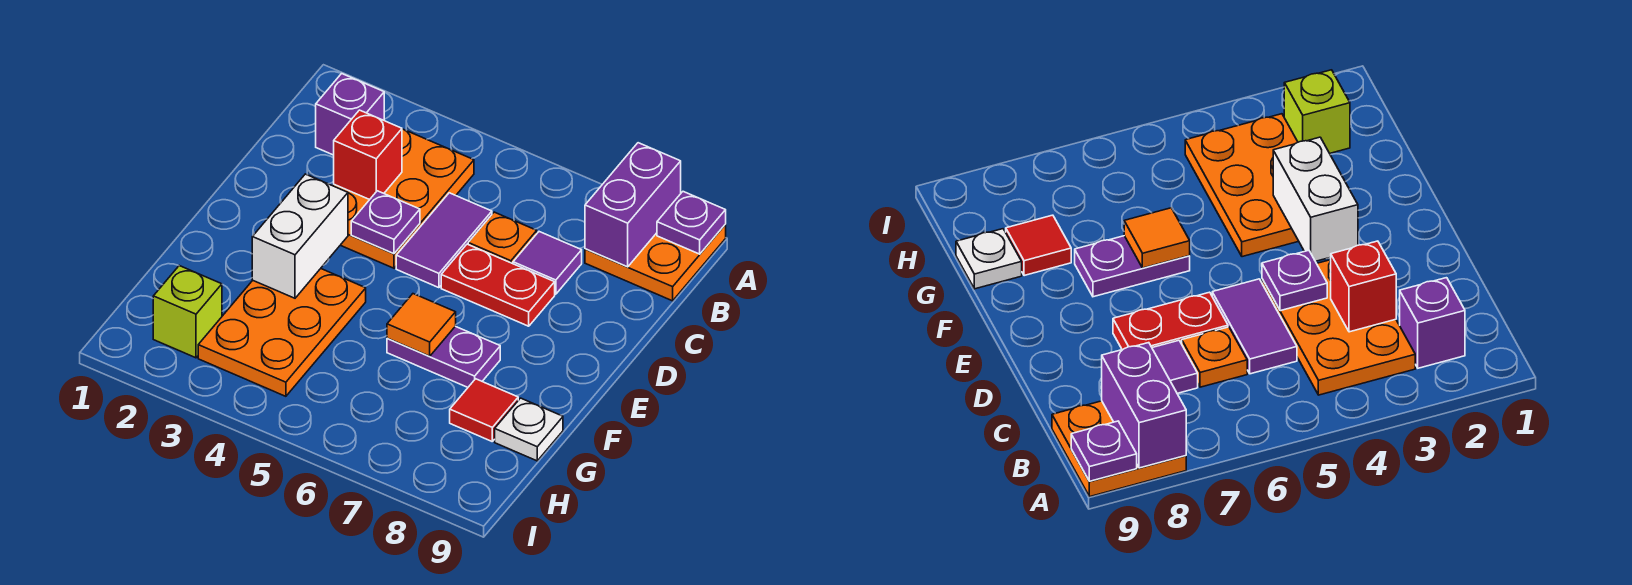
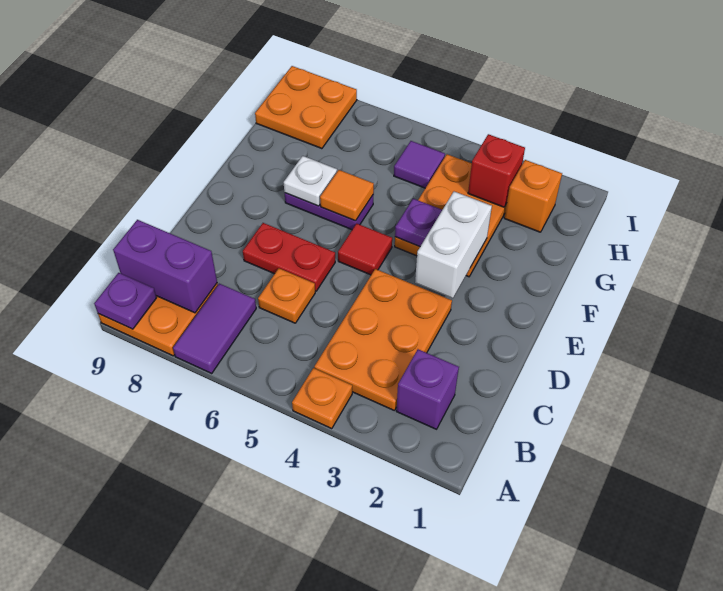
none -> orange plate A4 level 1
purple brick A8:B8 level 2 -> purple brick B8:B9 level 2
red brick C3 level 2 -> red brick H3 level 2
purple tile C5:D5 level 1 -> purple tile A7:B7 level 1
purple tile C7 level 1 -> purple tile H5 level 1
purple plate D4 level 2 -> purple plate F4 level 2
red tile G8 level 1 -> red tile E5 level 1
white plate G9 level 1 -> white plate F7 level 2
lime brick H2 level 1 -> orange brick H2 level 1
none -> orange plate H8:I9 level 1

